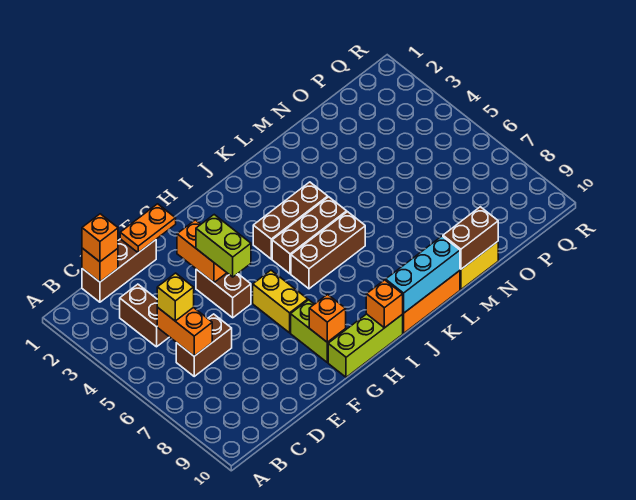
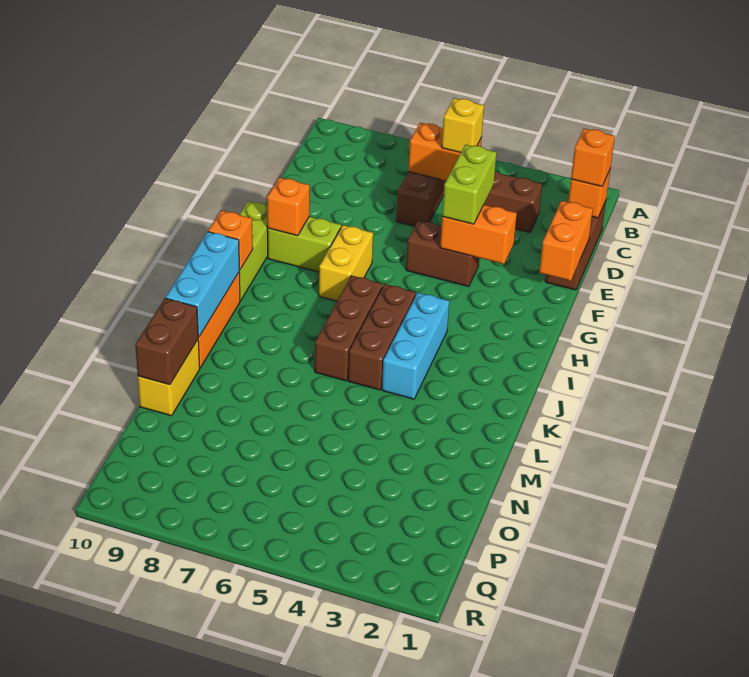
orange plate E1:F1 level 2 -> orange brick E1:F1 level 2
lime brick F4:F5 level 3 -> lime brick E4:F4 level 3
yellow brick G6:G7 level 1 -> yellow brick G7:H7 level 1
brown brick I4:K4 level 1 -> cyan brick I4:K4 level 1

